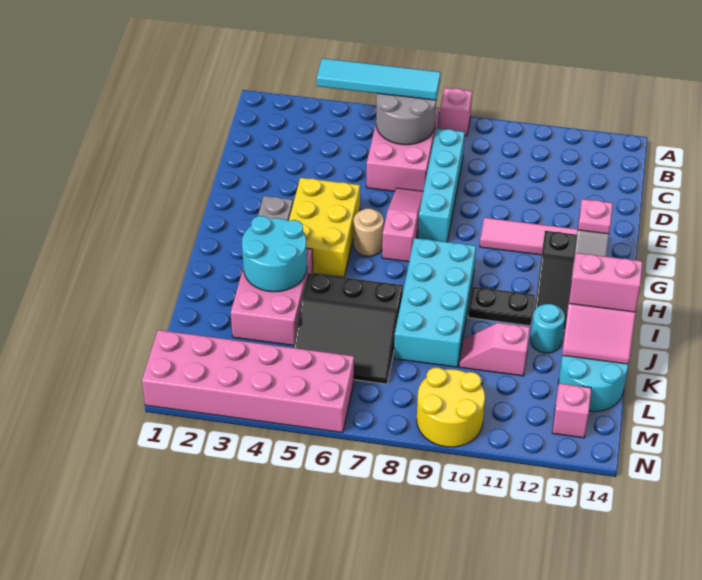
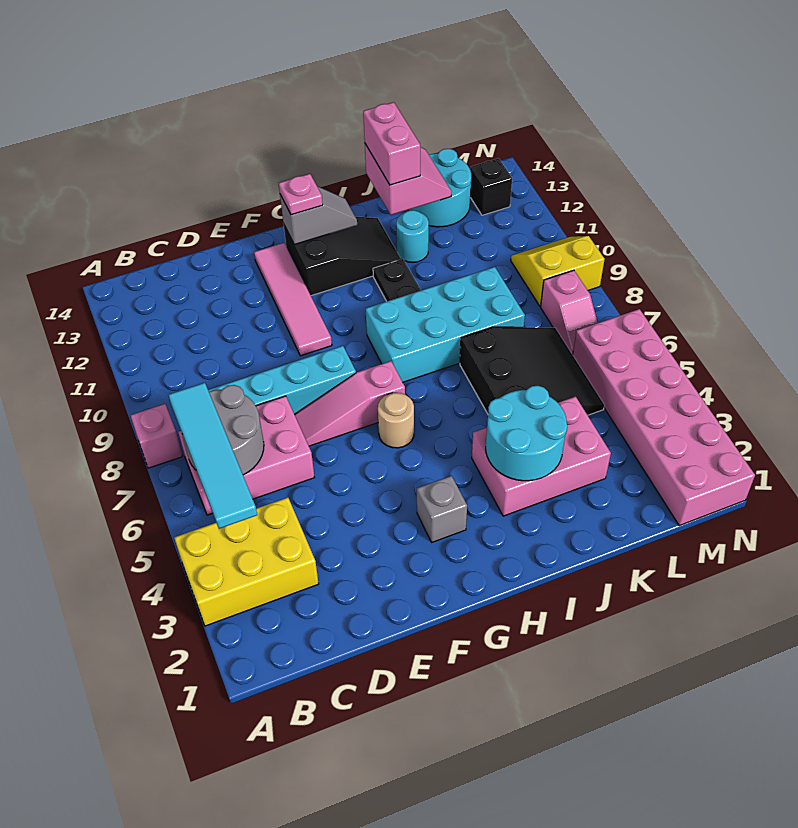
yellow brick F4:H5 level 1 -> yellow brick A3:C4 level 1
pink slope K10:K11 level 1 top 11 -> pink slope M7:M8 level 1 top 8
yellow round brick M9:N10 level 1 -> yellow slope M9:N10 level 1 top 9
pink brick M13 level 1 -> black brick M13 level 1

